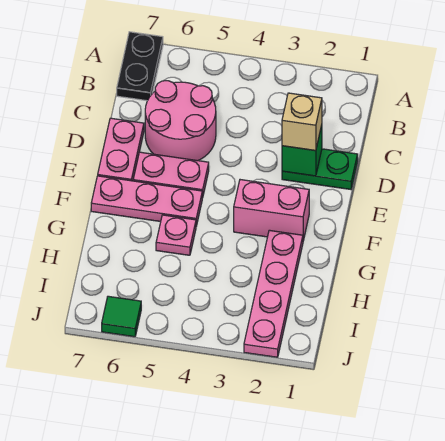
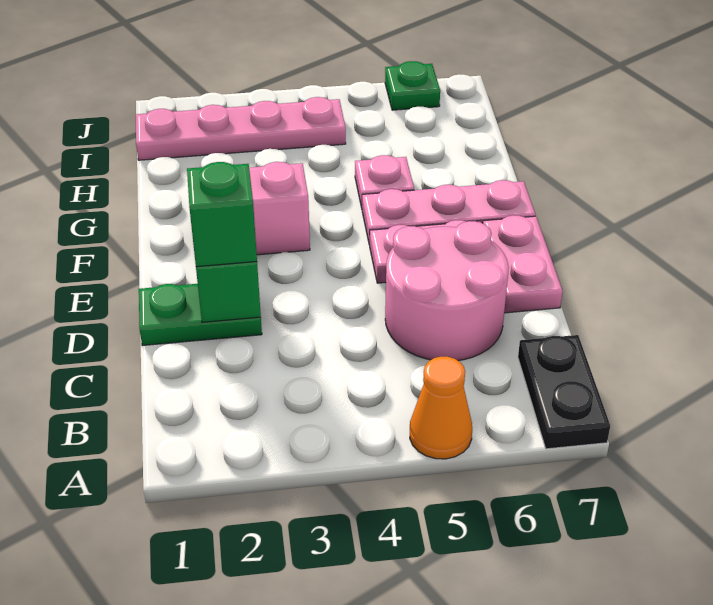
none -> orange cone A5 level 1
tan brick D2 level 3 -> green brick D2 level 3
pink plate G2:J2 level 1 -> pink plate I1:I4 level 1
green tile J6 level 1 -> green plate J6 level 1

